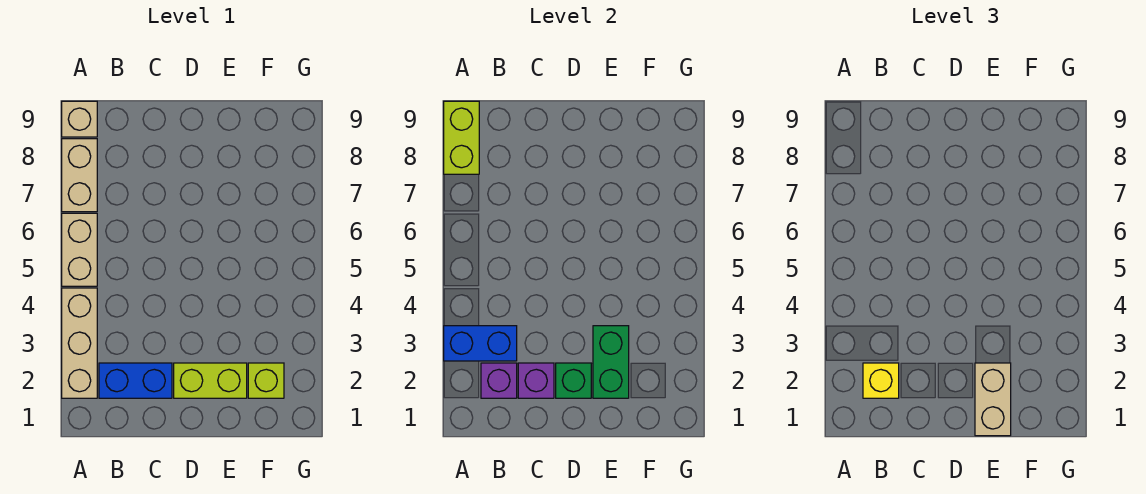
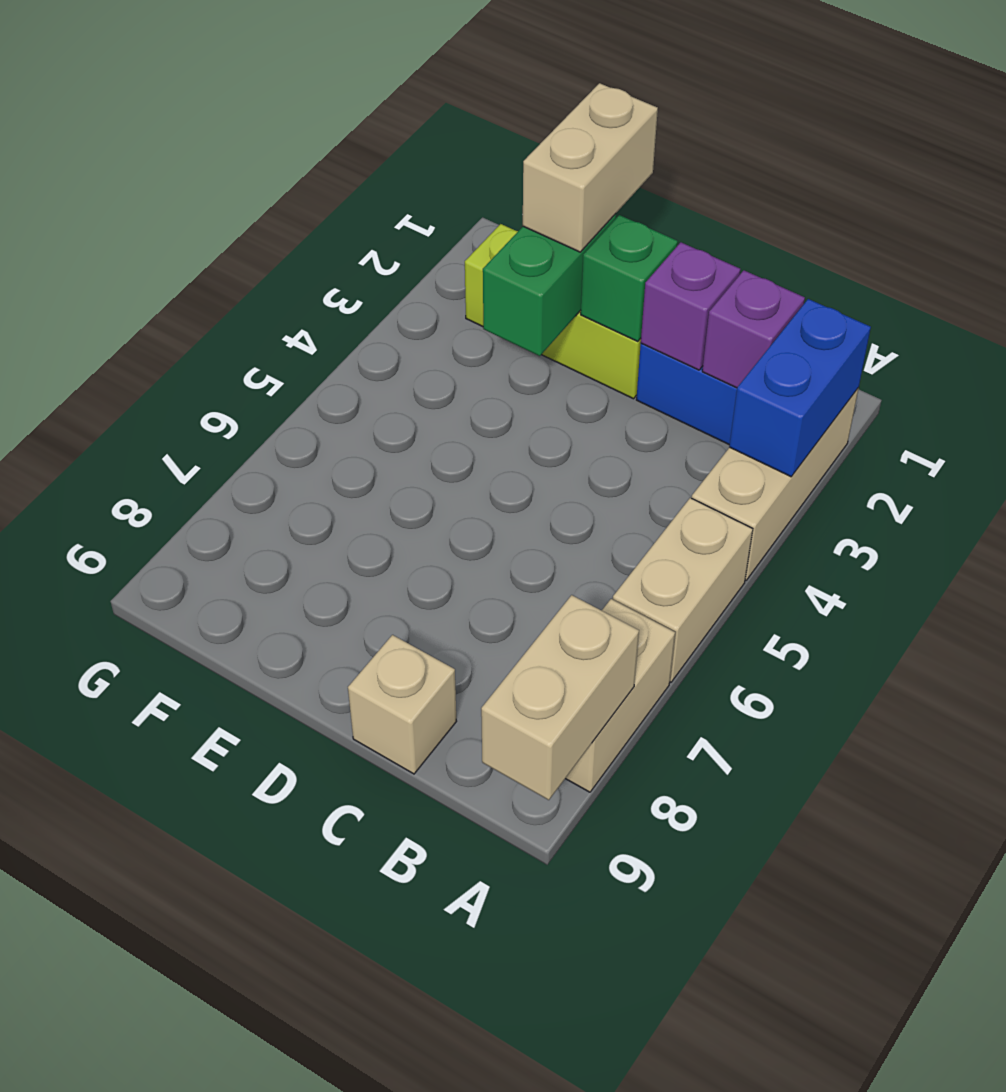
blue brick A3:B3 level 2 -> blue brick A2:A3 level 2
lime brick A8:A9 level 2 -> tan brick A8:A9 level 2
tan brick A9 level 1 -> tan brick C9 level 1
yellow brick B2 level 3 -> none

